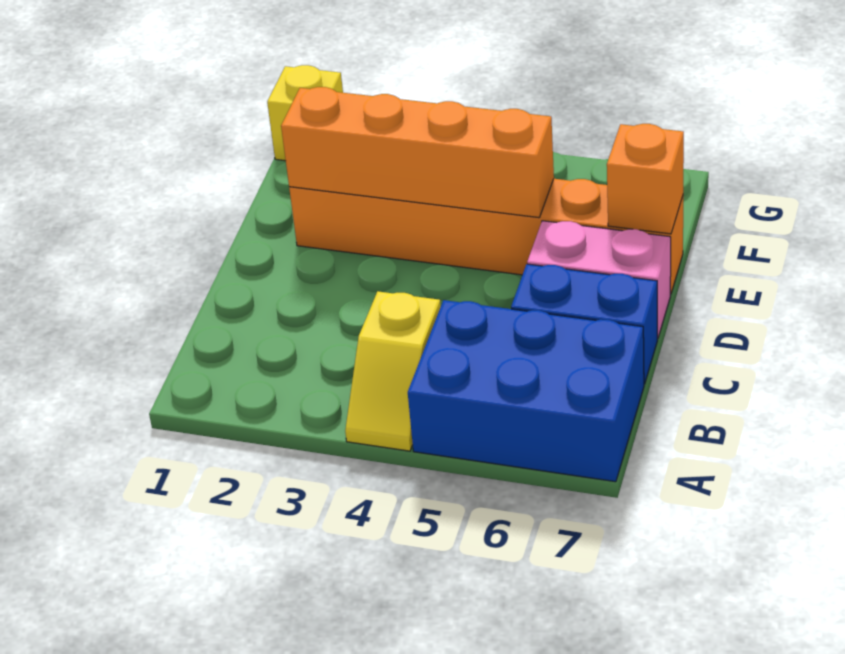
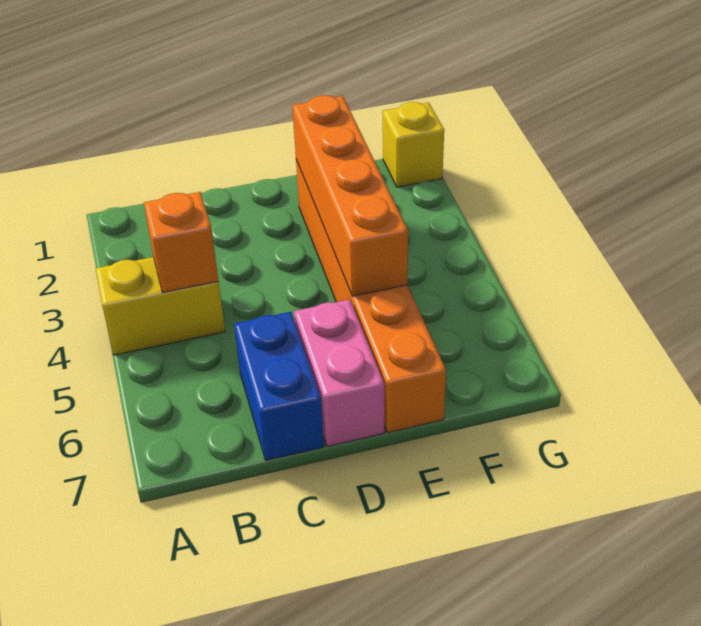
yellow slope A4:B4 level 1 top B -> yellow brick A4:B4 level 1
blue brick A5:B7 level 1 -> none
orange brick E7 level 2 -> orange brick B4 level 2

